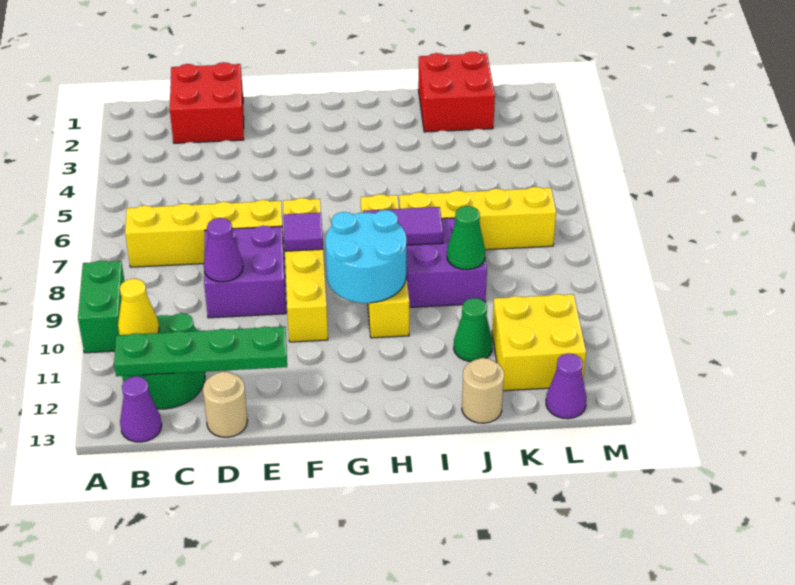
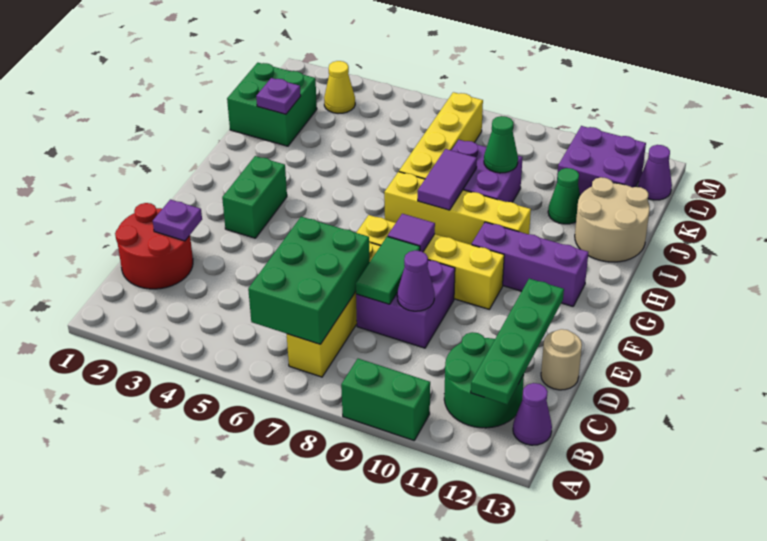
none -> green brick B6:D7 level 2
yellow cone B11 level 2 -> yellow cone L3 level 1
red brick C1:D2 level 1 -> red round brick C1:D2 level 1
none -> purple plate D2 level 2
none -> green tile D8:E8 level 2
none -> green brick F3:G3 level 1
cyan round brick G9:H10 level 2 -> none
none -> purple brick G10:G12 level 1
red brick J1:K2 level 1 -> green brick J1:K2 level 1
none -> purple plate J2 level 2
tan round brick J13 level 1 -> tan round brick I12:J13 level 1
yellow brick K11:L12 level 1 -> purple brick K11:L12 level 1

